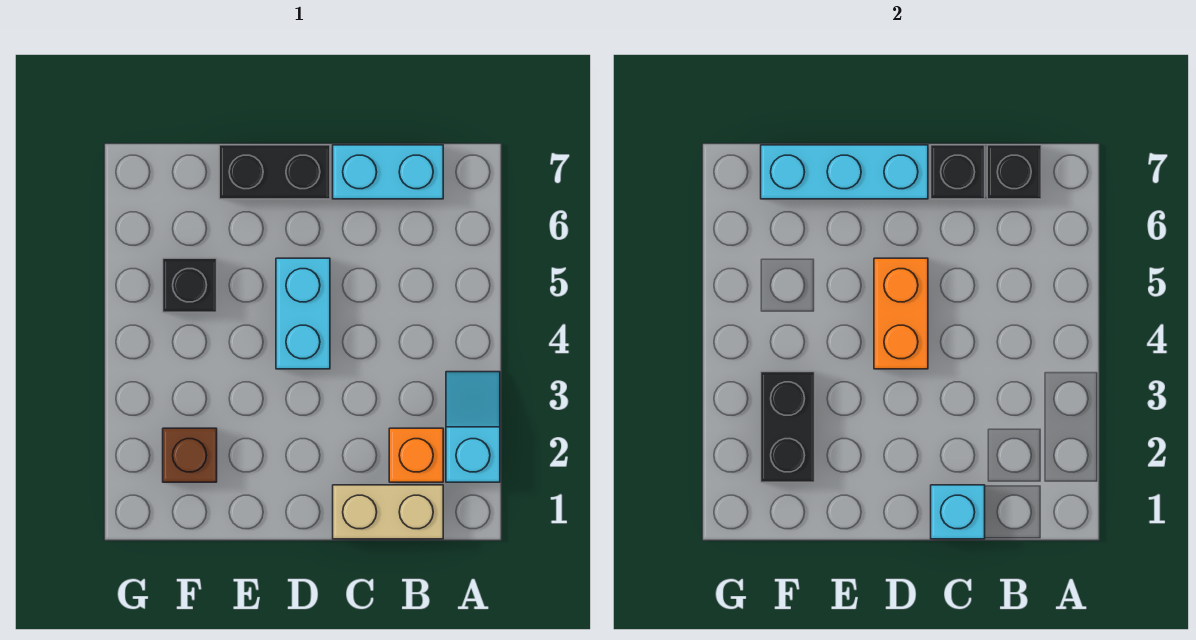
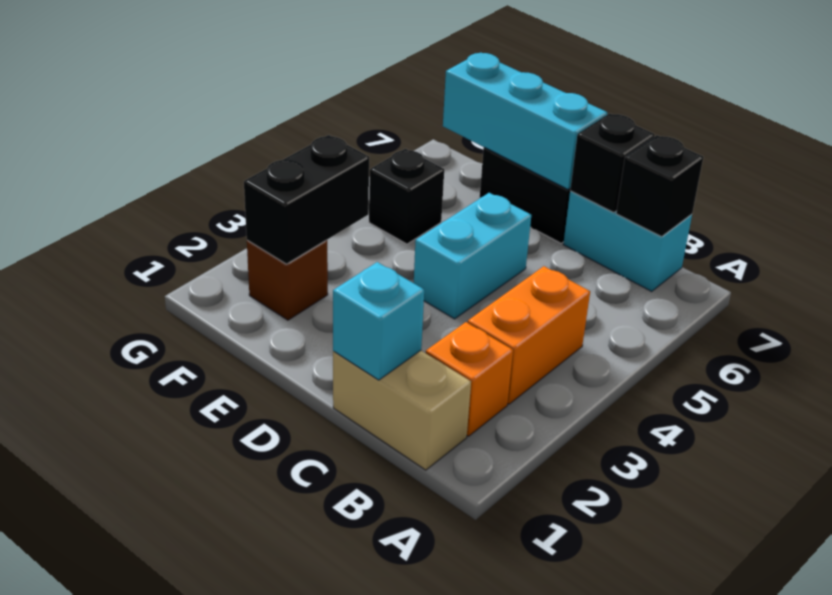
cyan slope A2:A3 level 1 top 2 -> none
orange brick D4:D5 level 2 -> orange brick B3:B4 level 1

